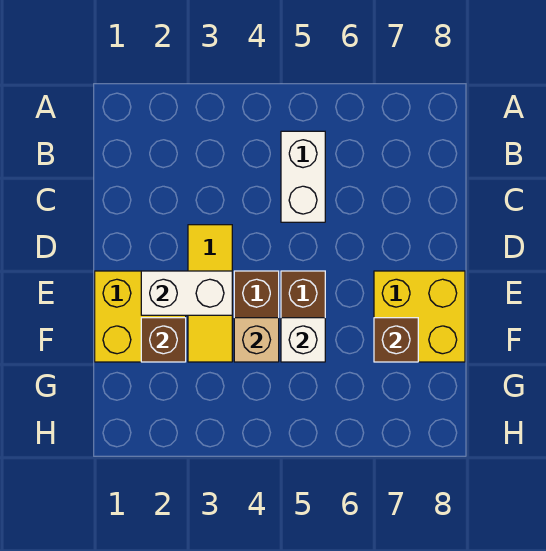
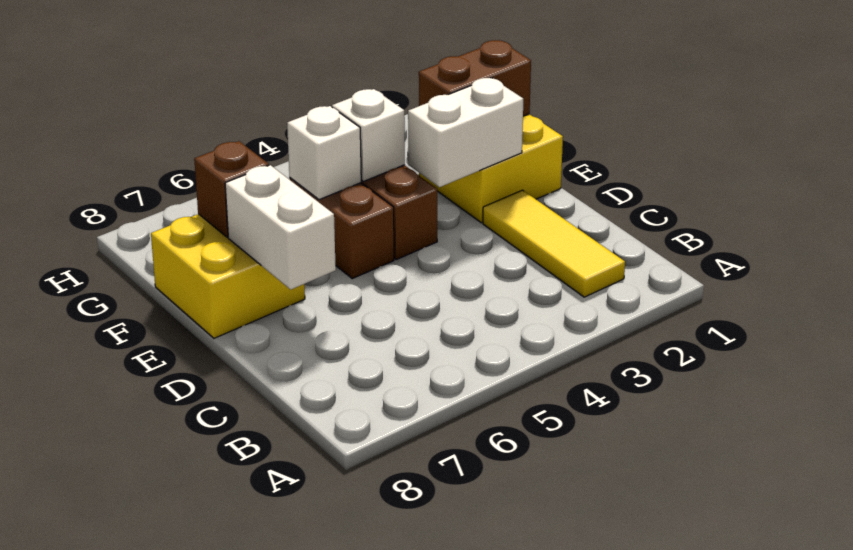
white brick B5:C5 level 1 -> white brick D7:E7 level 2
yellow tile D3:F3 level 1 -> yellow tile B2:D2 level 1
brown brick F2 level 2 -> brown brick F1:F2 level 2
tan brick F4 level 2 -> white brick F4 level 2

